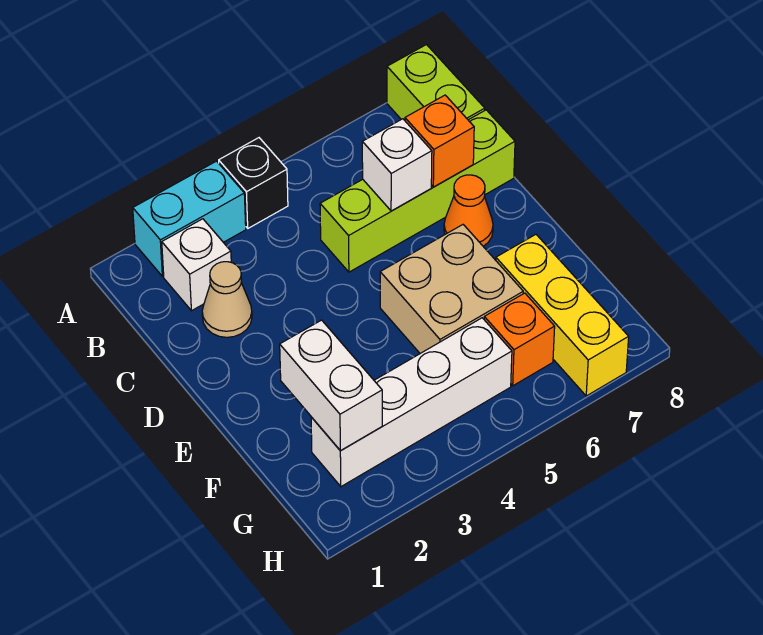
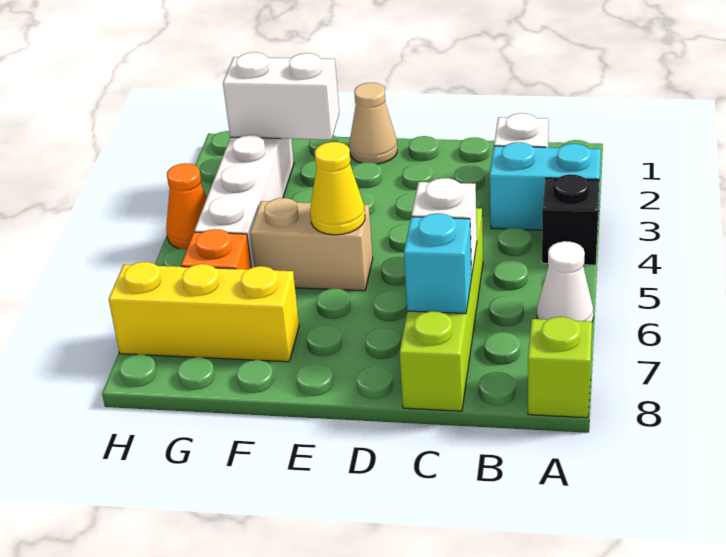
cyan brick A2:A3 level 1 -> cyan brick A3:B3 level 1
none -> white cone A6 level 1
lime brick A8:B8 level 1 -> lime brick A8 level 1
tan cone C2 level 1 -> tan cone E1 level 1
orange brick C7 level 2 -> cyan brick C7 level 2
orange cone D7 level 1 -> orange cone H4 level 1
tan brick E5:F6 level 1 -> tan brick E5:F5 level 1
none -> yellow cone E5 level 2

